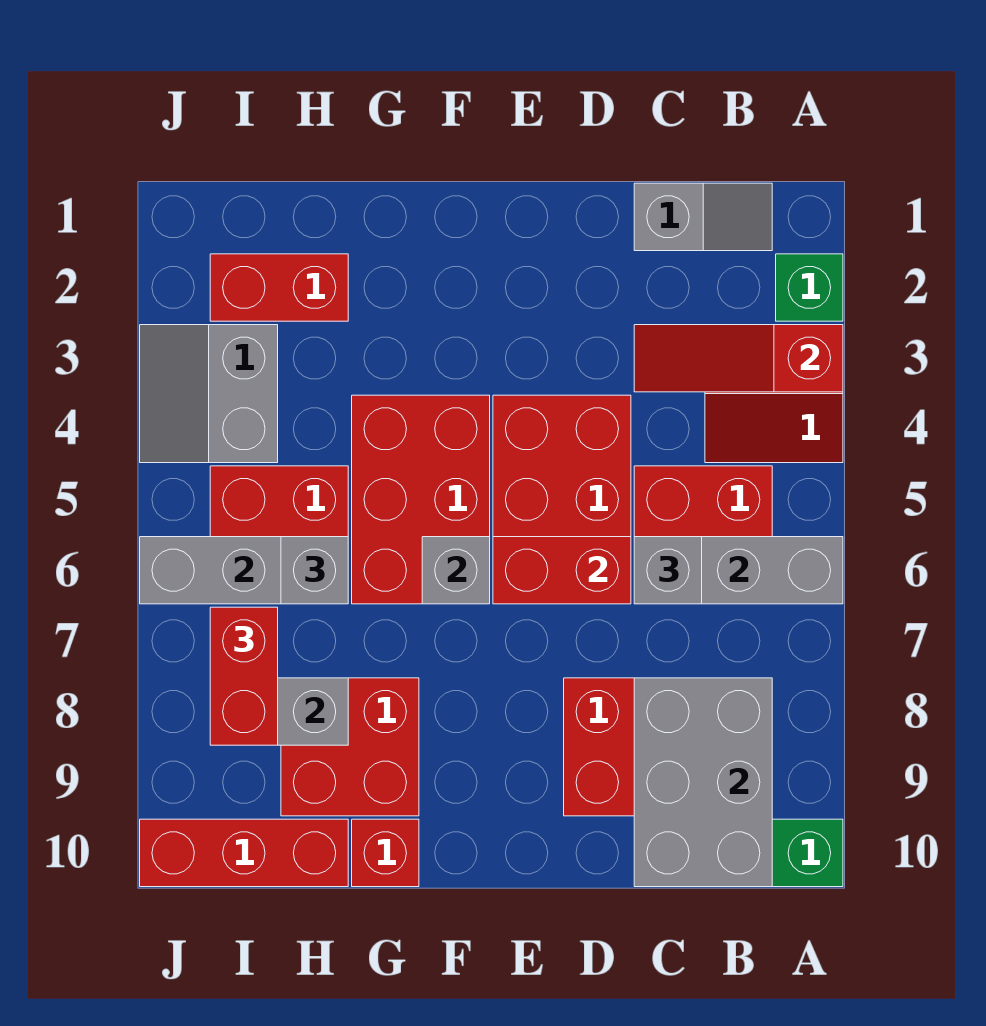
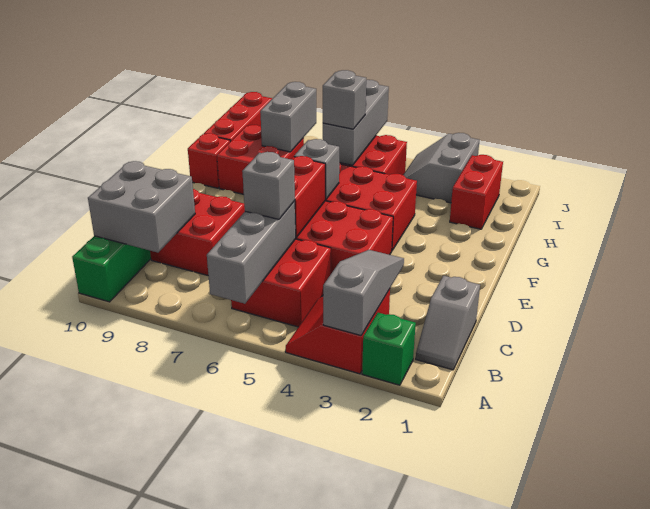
red slope A3:C3 level 2 top A -> grey slope A3:C3 level 2 top A
grey brick B8:C10 level 2 -> grey brick B9:C10 level 2
grey slope I3:J4 level 1 top I -> grey slope I3:J4 level 1 top 3
red brick I7:I8 level 3 -> none

